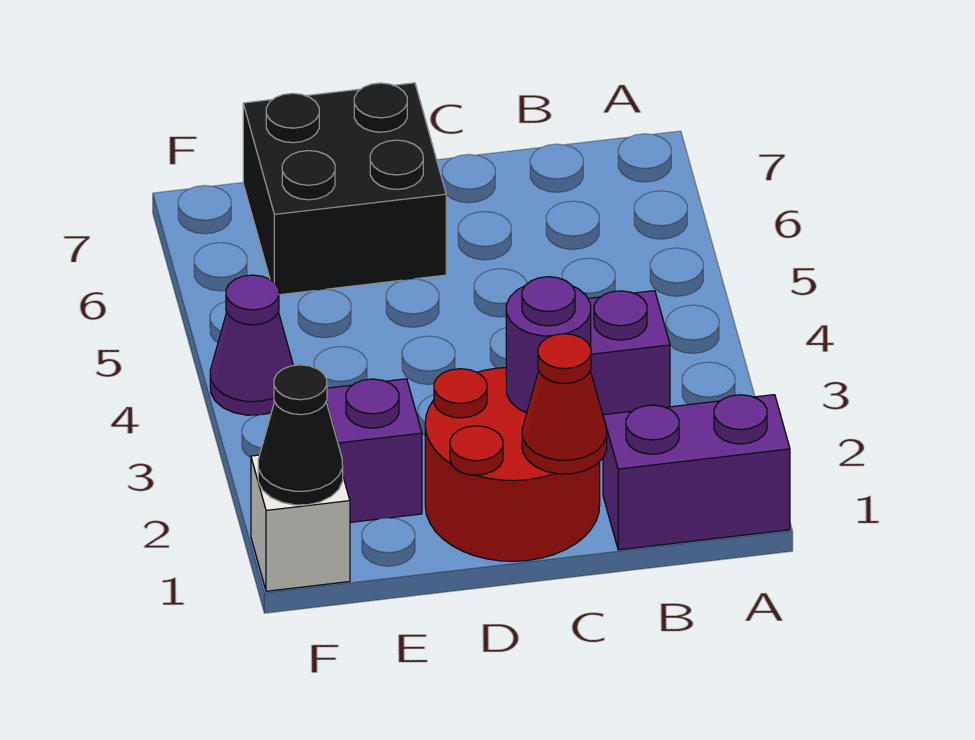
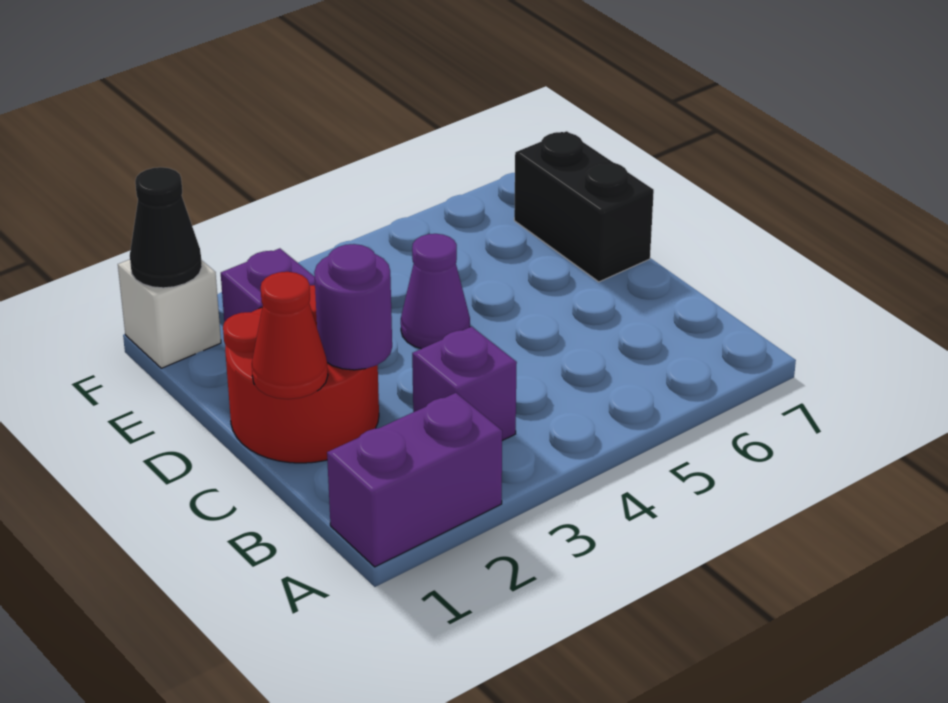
purple brick A1:B1 level 1 -> purple brick A1:A2 level 1
black brick D6:E7 level 1 -> black brick D7:E7 level 1
purple cone F4 level 1 -> purple cone D4 level 1

